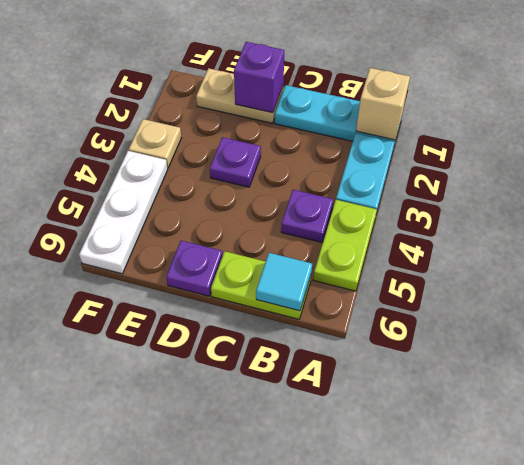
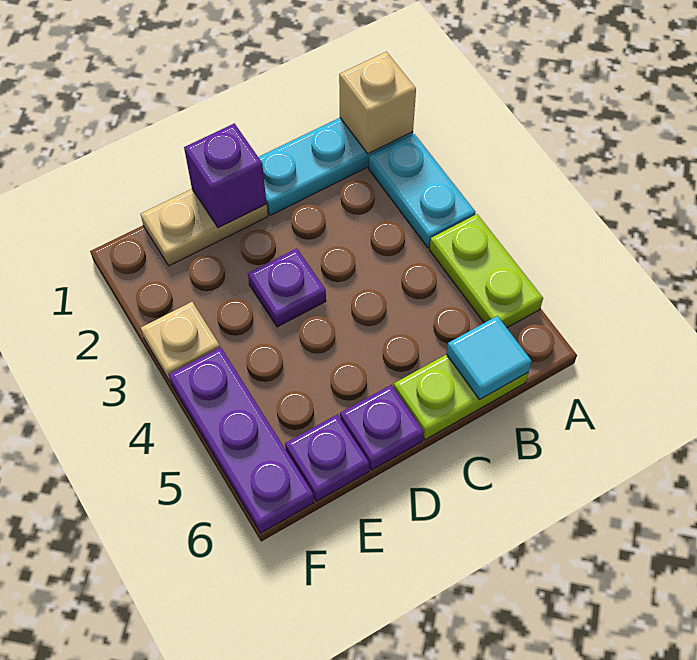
purple plate B4 level 1 -> purple plate E6 level 1
white plate F4:F6 level 1 -> purple plate F4:F6 level 1

